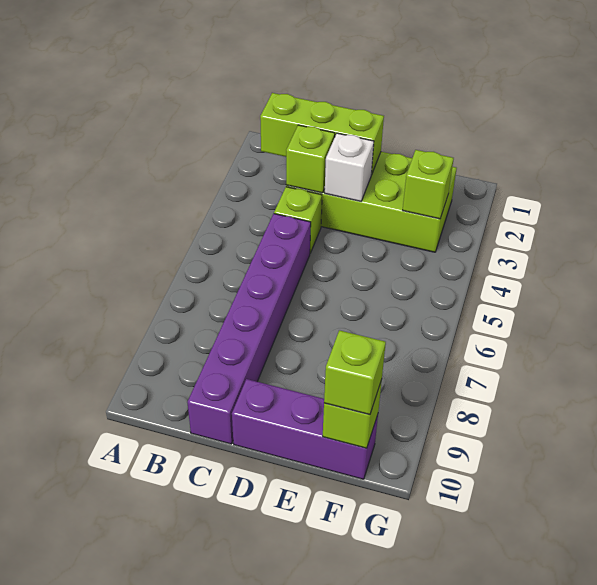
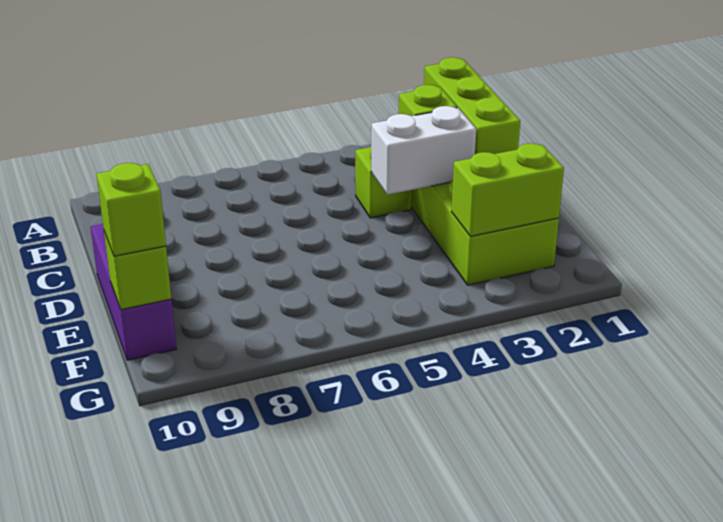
purple brick C5:C10 level 1 -> none
white brick D3 level 2 -> white brick D3:D4 level 2
lime brick F3 level 2 -> lime brick F2:F3 level 2

